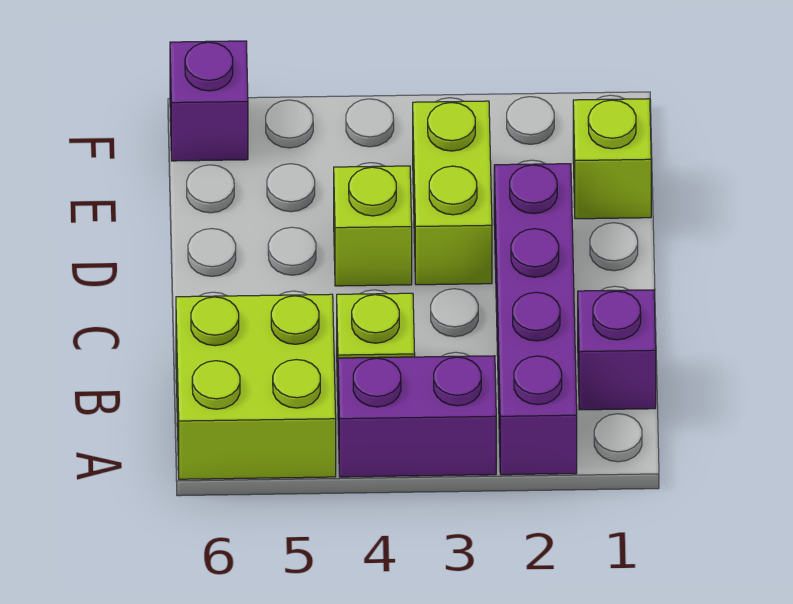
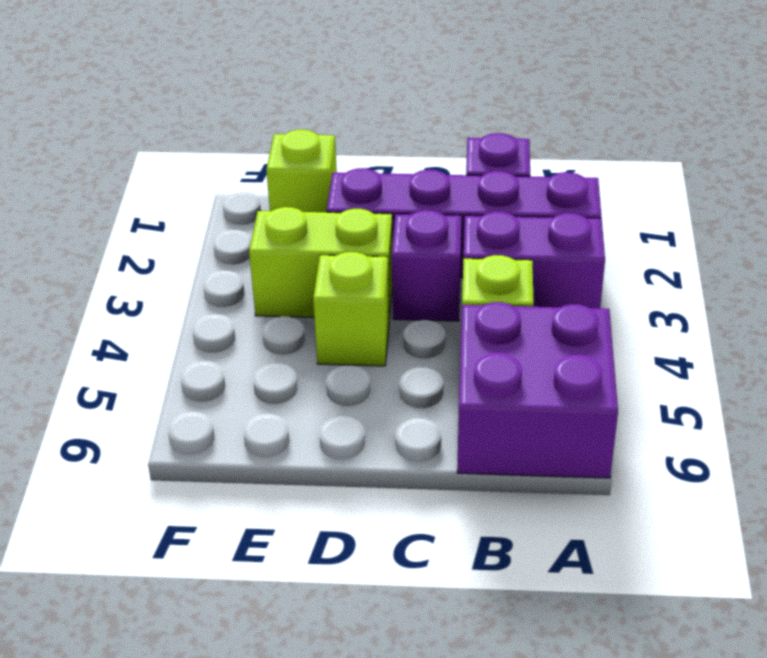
purple brick A3:A4 level 1 -> purple brick A3:B3 level 1
lime brick A5:B6 level 1 -> purple brick A5:B6 level 1
purple brick F6 level 1 -> purple brick C3 level 1

